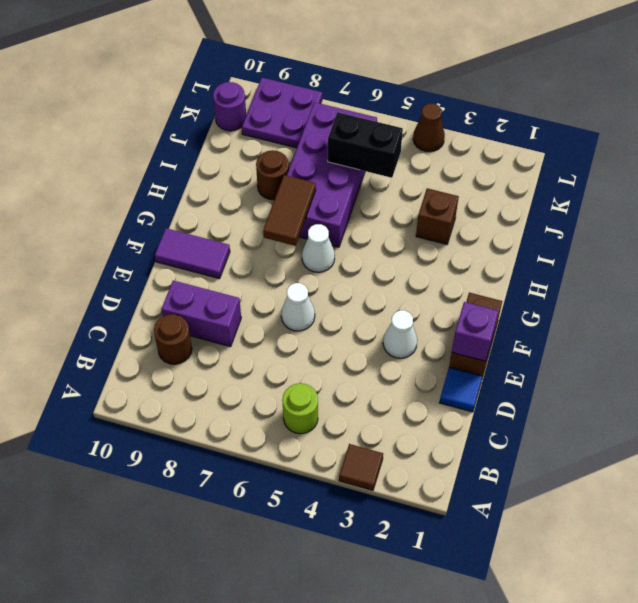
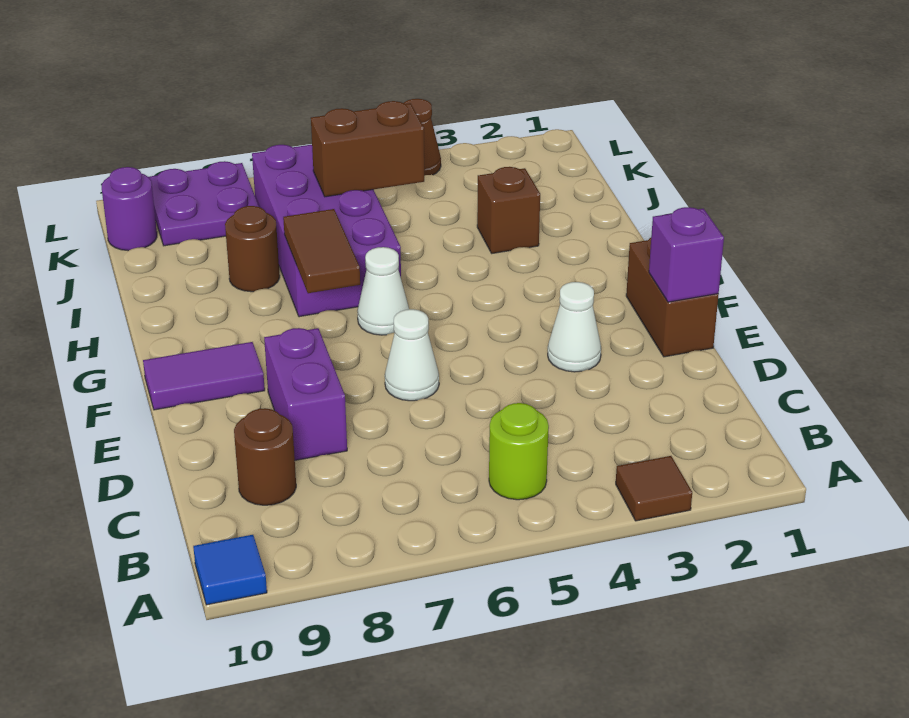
blue tile D1 level 1 -> blue tile A10 level 1
purple brick D8:D9 level 1 -> purple brick D8:E8 level 1
black brick J5:J6 level 2 -> brown brick J5:J6 level 2

